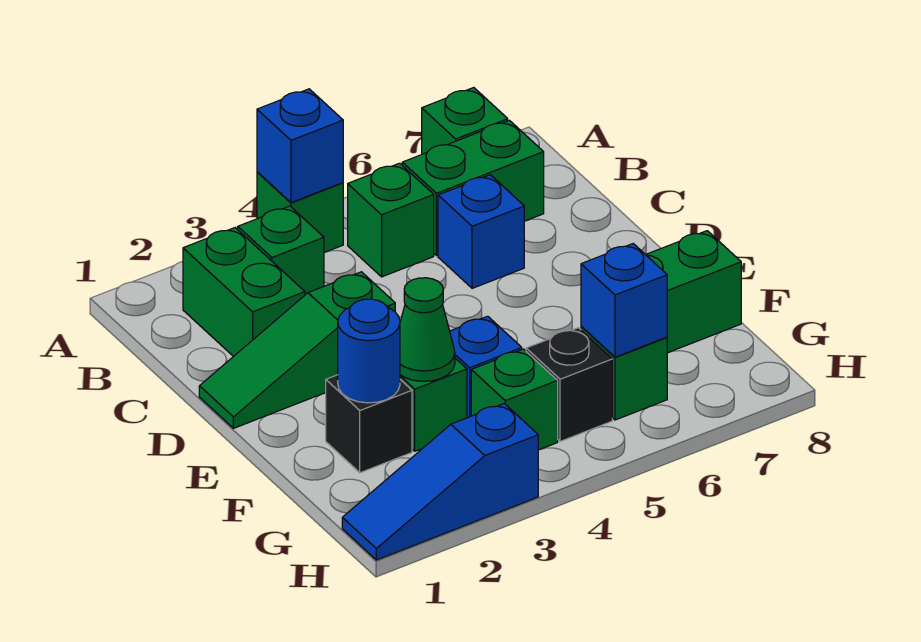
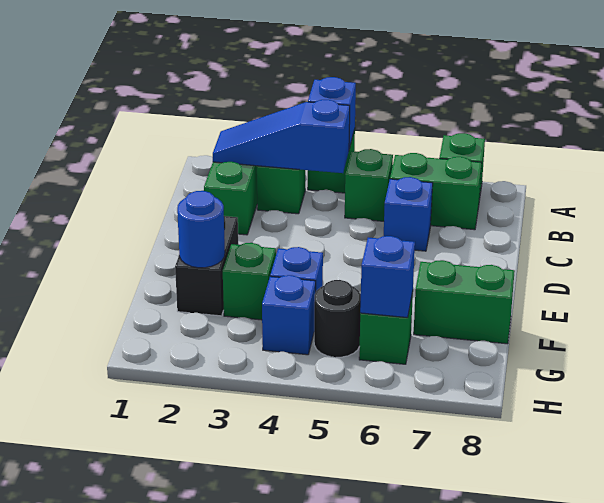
green slope D1:D3 level 1 top 3 -> none
black brick F2 level 1 -> black brick E2:F2 level 1
green cone F3 level 2 -> none
green brick G4 level 1 -> blue brick G4 level 1
black brick G5 level 1 -> black round brick G5 level 1
blue slope H1:H3 level 1 top 3 -> blue slope B2:B4 level 2 top 4

